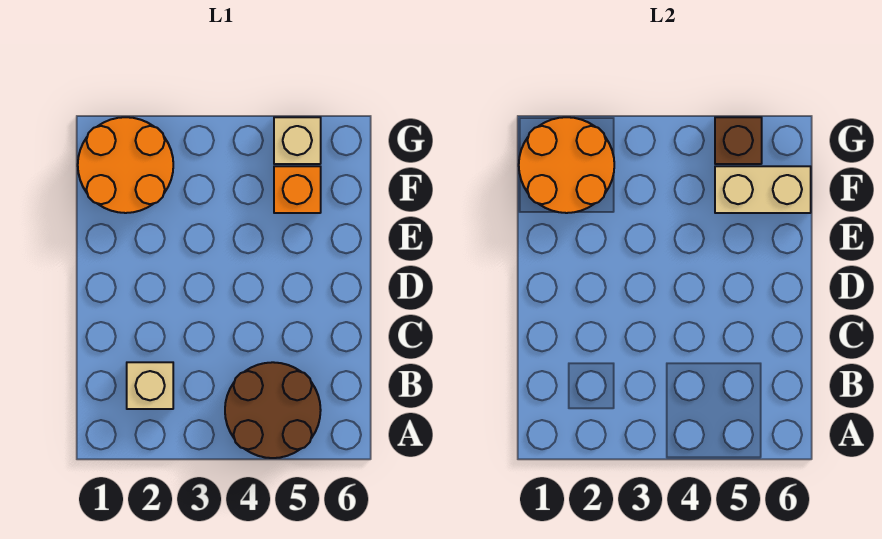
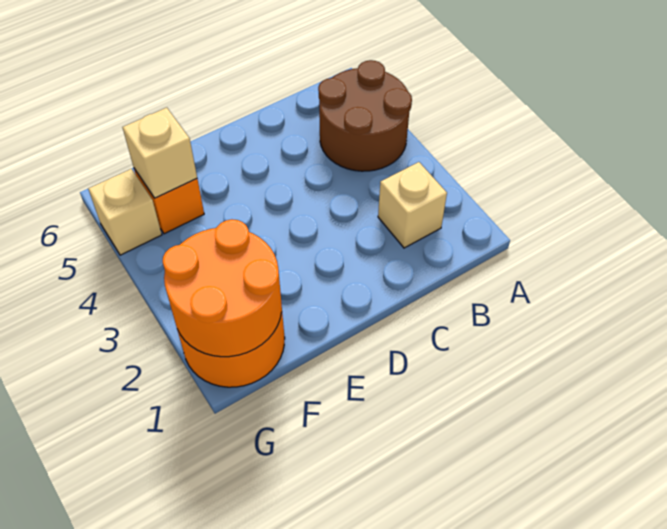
tan brick F5:F6 level 2 -> tan brick F5 level 2
brown brick G5 level 2 -> none

